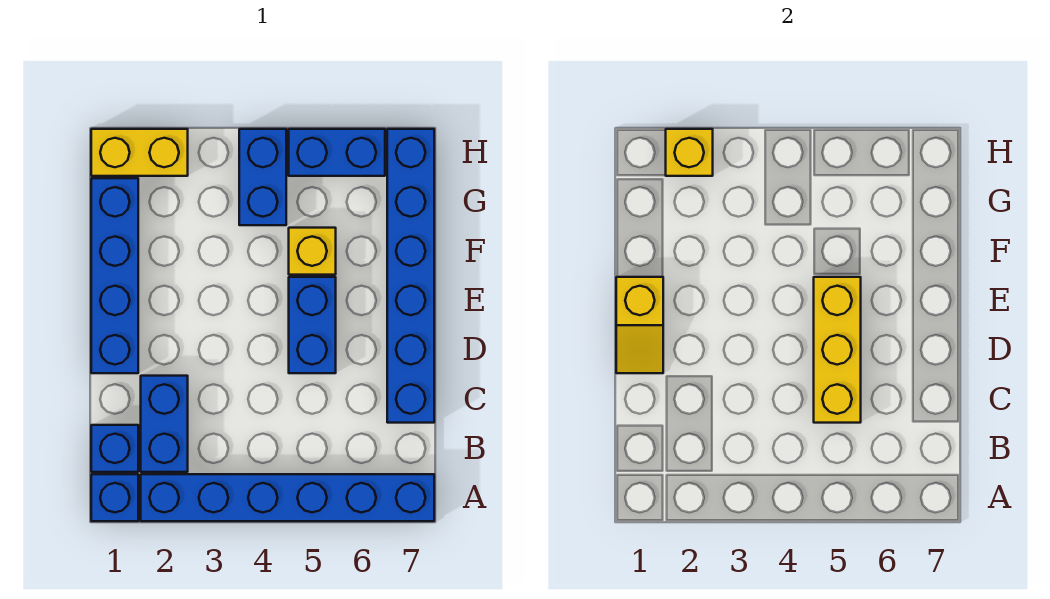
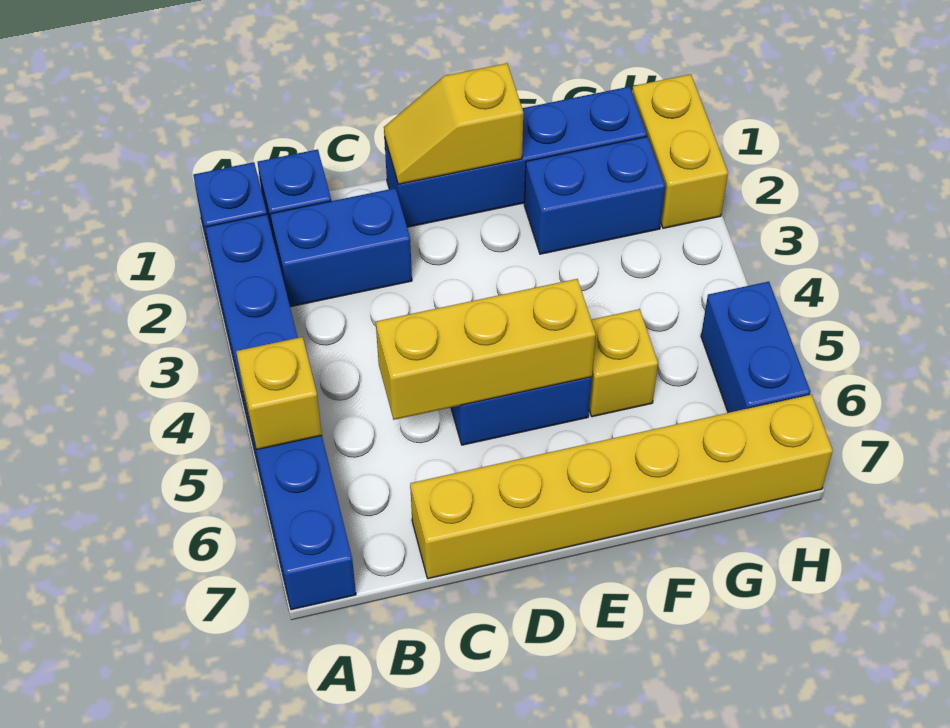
blue brick C7:H7 level 1 -> yellow brick C7:H7 level 1
blue brick G4:H4 level 1 -> blue brick F2:G2 level 1
yellow brick H2 level 2 -> yellow brick A5 level 2

